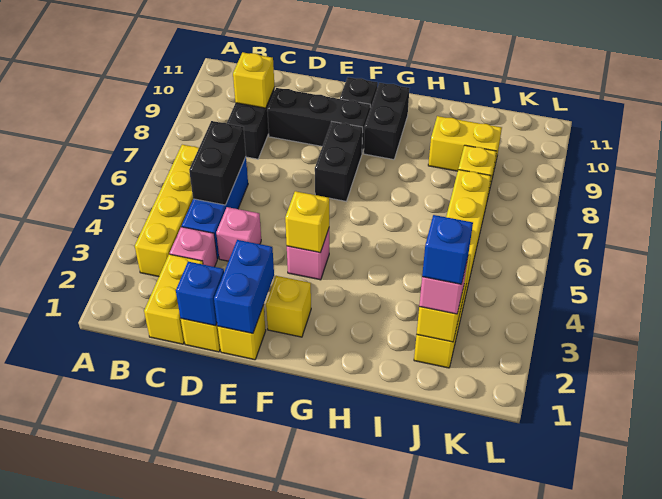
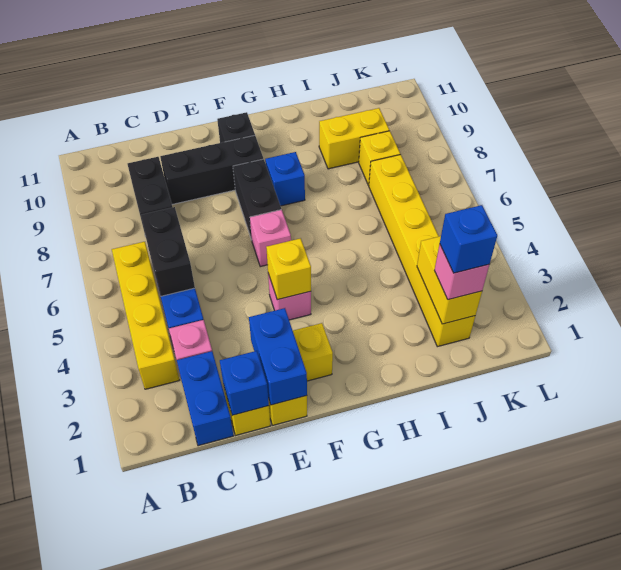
yellow brick C1:C2 level 1 -> blue brick C1:C2 level 1
yellow brick C9 level 2 -> none
pink brick D4 level 1 -> pink brick F6 level 1
none -> blue brick G8 level 1
black brick G9:G10 level 1 -> none

